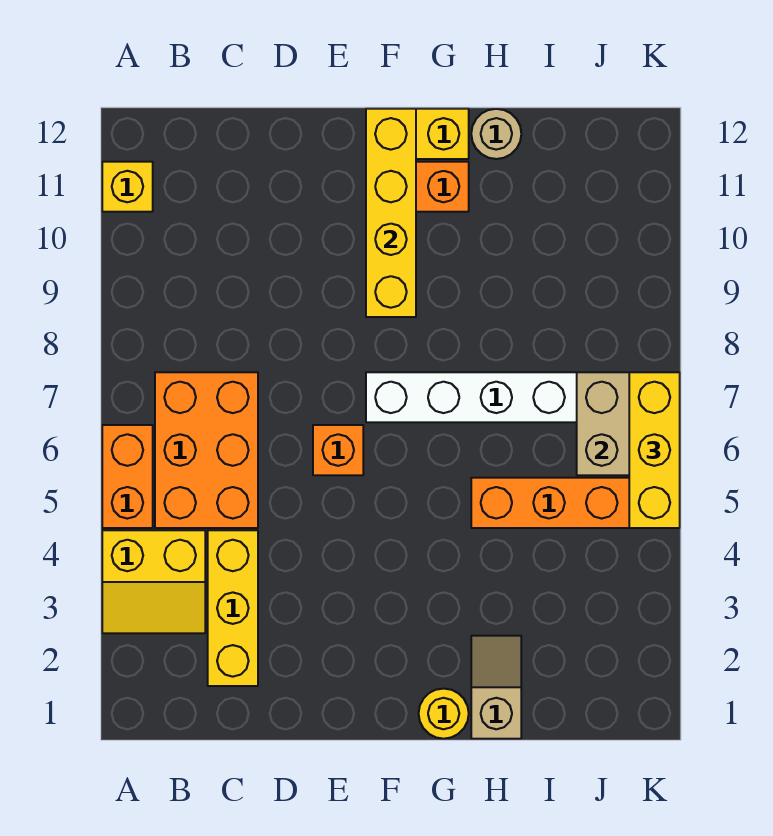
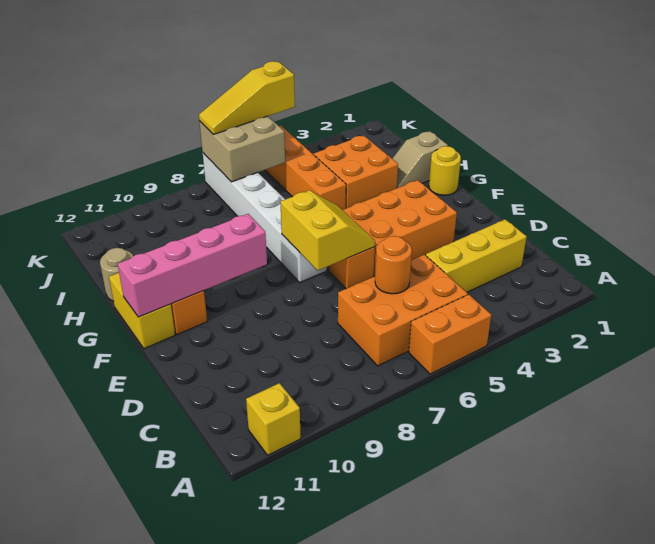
yellow slope A3:B4 level 1 top 4 -> yellow slope E6:F7 level 2 top 7
none -> orange round brick C6 level 2
none -> orange brick E3:F5 level 1
yellow brick F9:F12 level 2 -> pink brick F9:F12 level 2
none -> orange brick H3:I4 level 1
yellow brick K5:K7 level 3 -> yellow slope K5:K7 level 3 top 5

